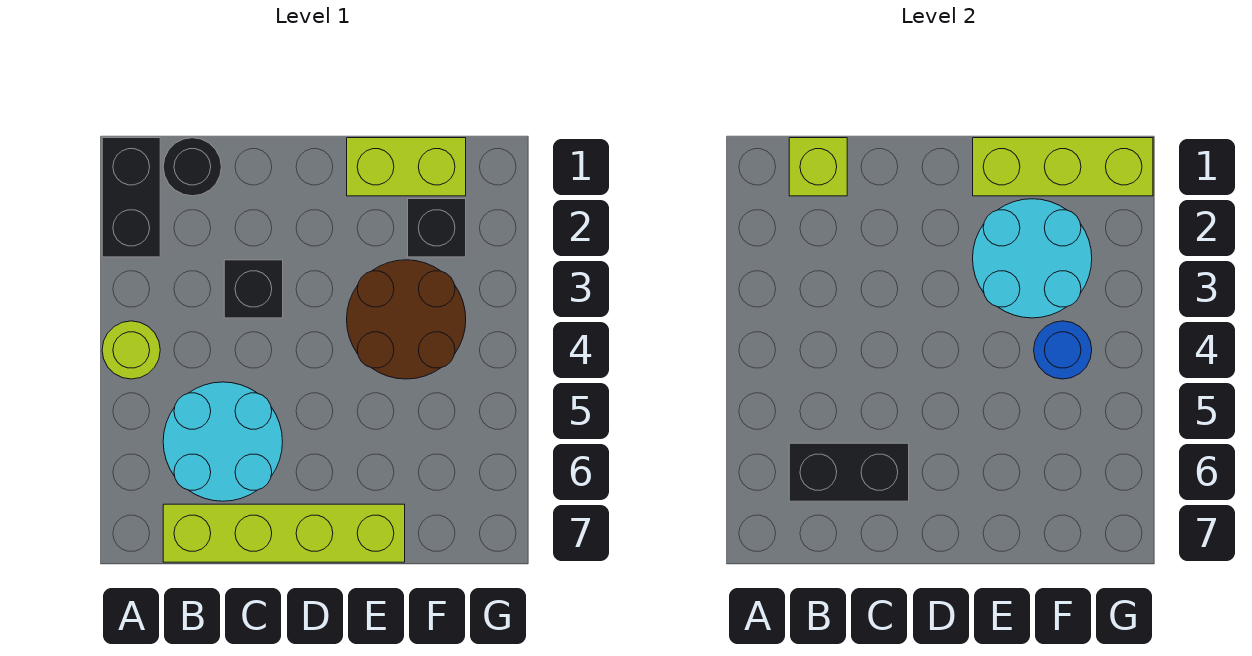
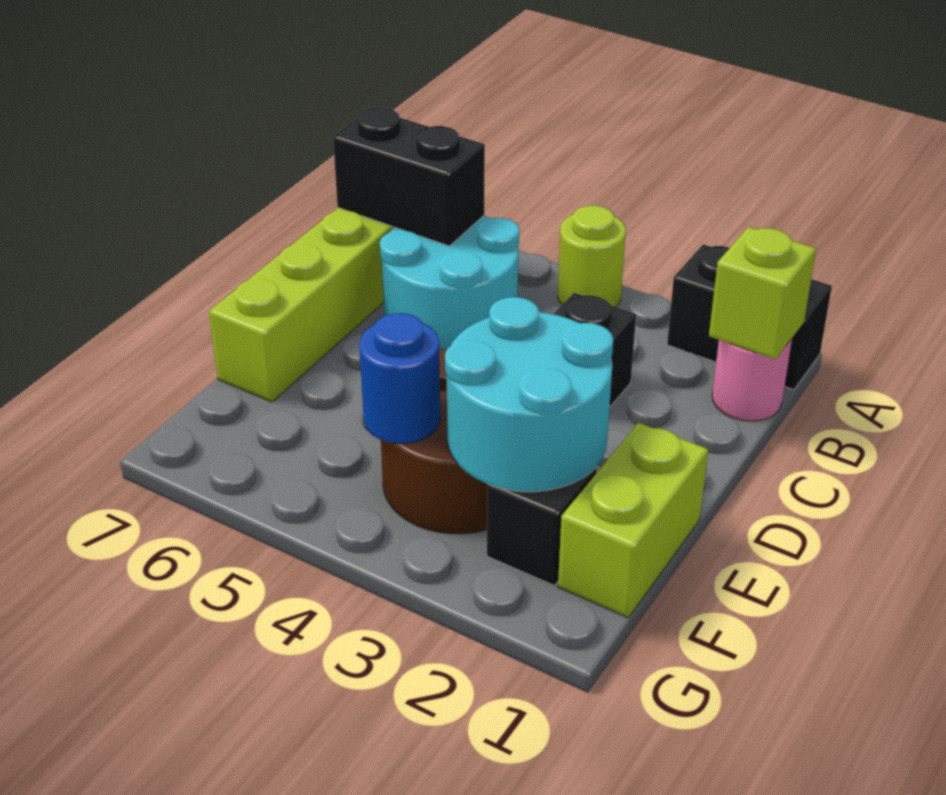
black round brick B1 level 1 -> pink round brick B1 level 1
black brick B6:C6 level 2 -> black brick B6:B7 level 2
lime brick E1:G1 level 2 -> none

